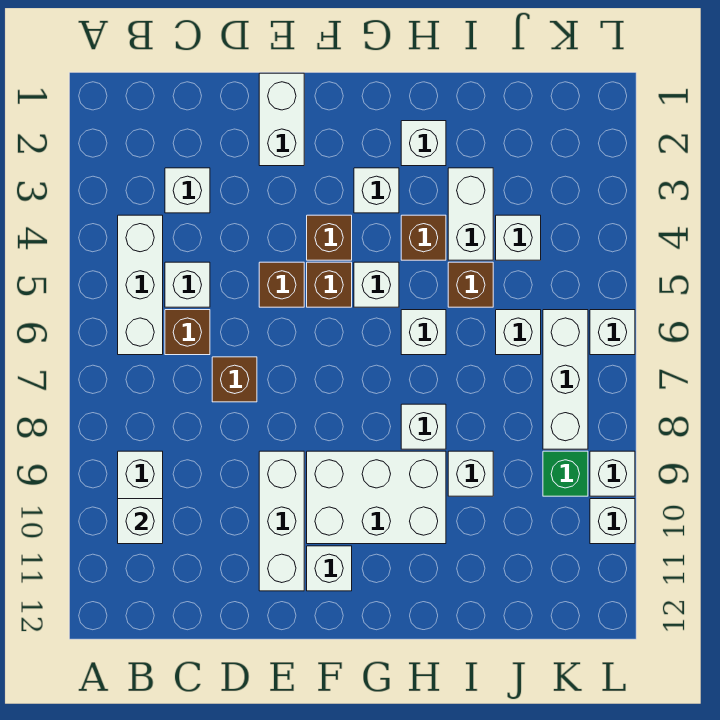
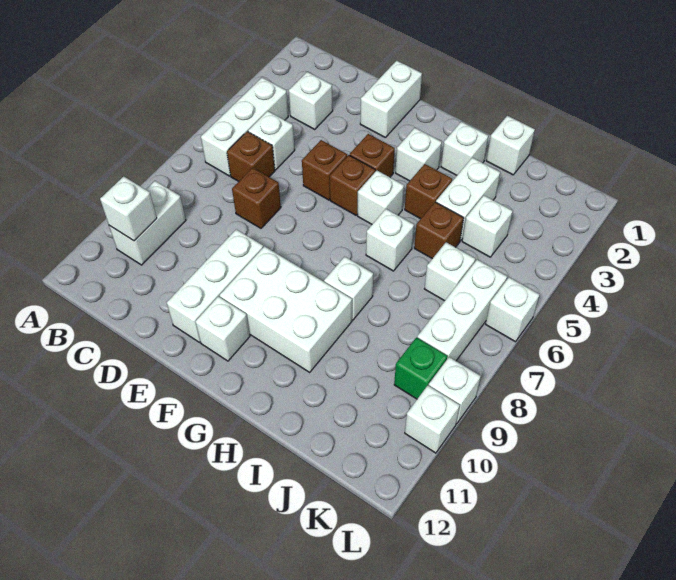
white brick I9 level 1 -> white brick I1 level 1

